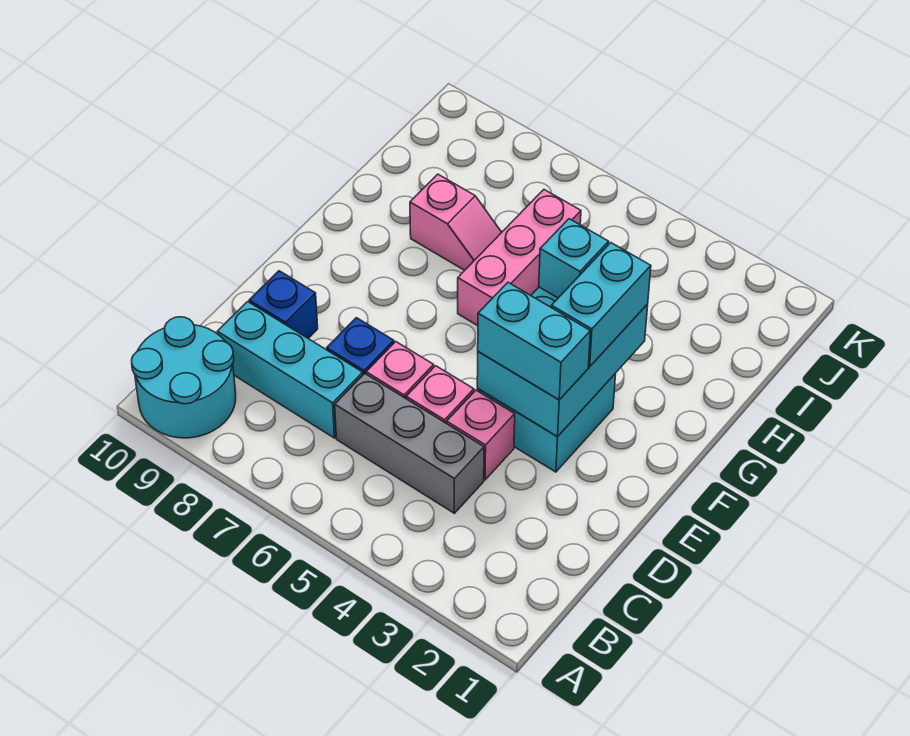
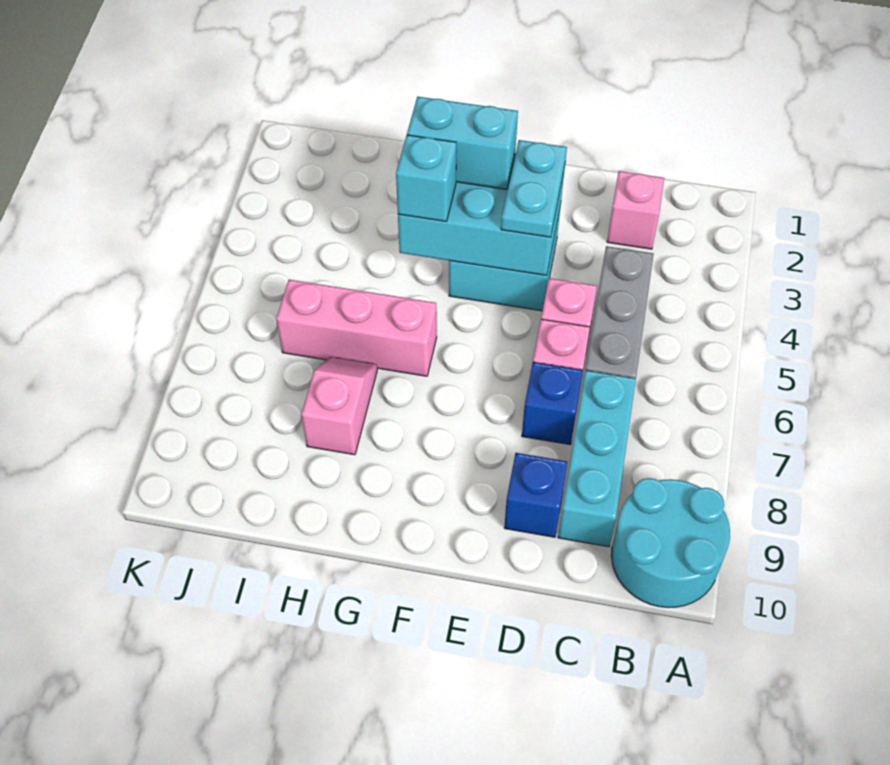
pink brick D4 level 1 -> pink brick C2 level 1
cyan brick E3:E4 level 3 -> cyan plate E3:E4 level 3

